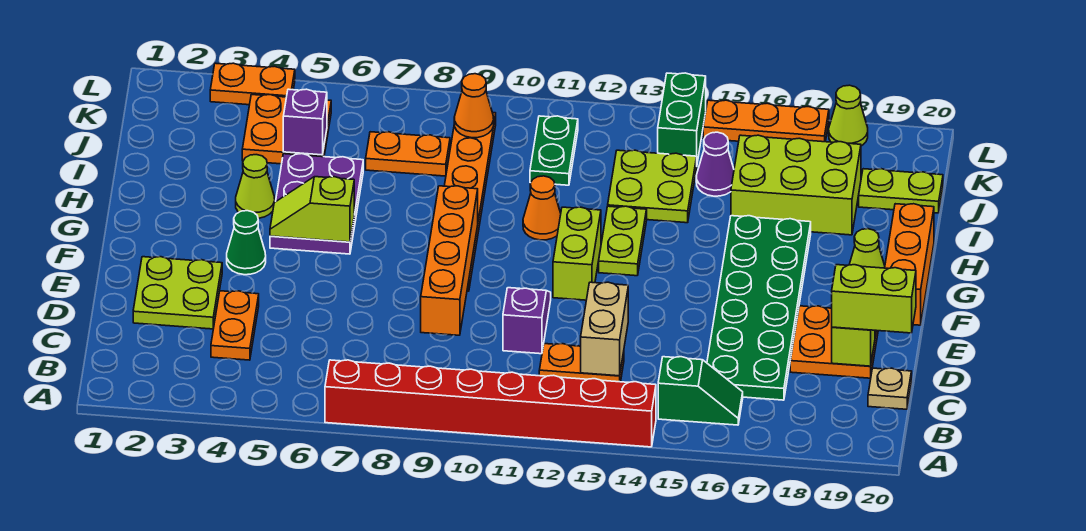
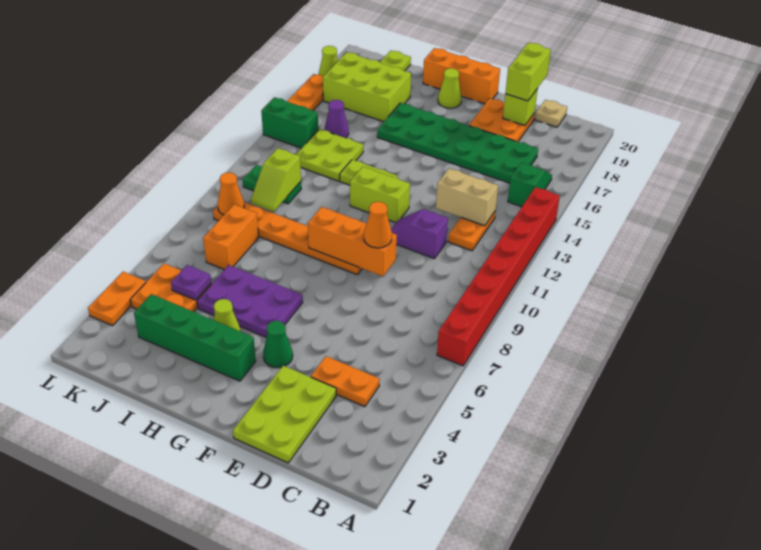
lime plate D2:E3 level 1 -> lime plate D1:E3 level 1
orange brick D9:G9 level 2 -> orange brick E9:G9 level 2
none -> green brick G3:J3 level 1
lime slope G5:G6 level 2 top 6 -> lime slope J10:J11 level 2 top 11
orange cone H11 level 1 -> orange cone E9 level 3
lime brick I16:J18 level 1 -> lime brick I17:K18 level 1
purple brick J5 level 2 -> purple plate J5 level 2
orange plate J7:J8 level 1 -> orange brick J7:J8 level 1

